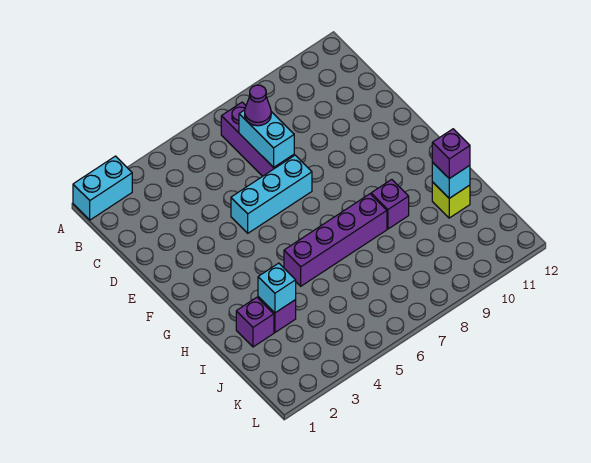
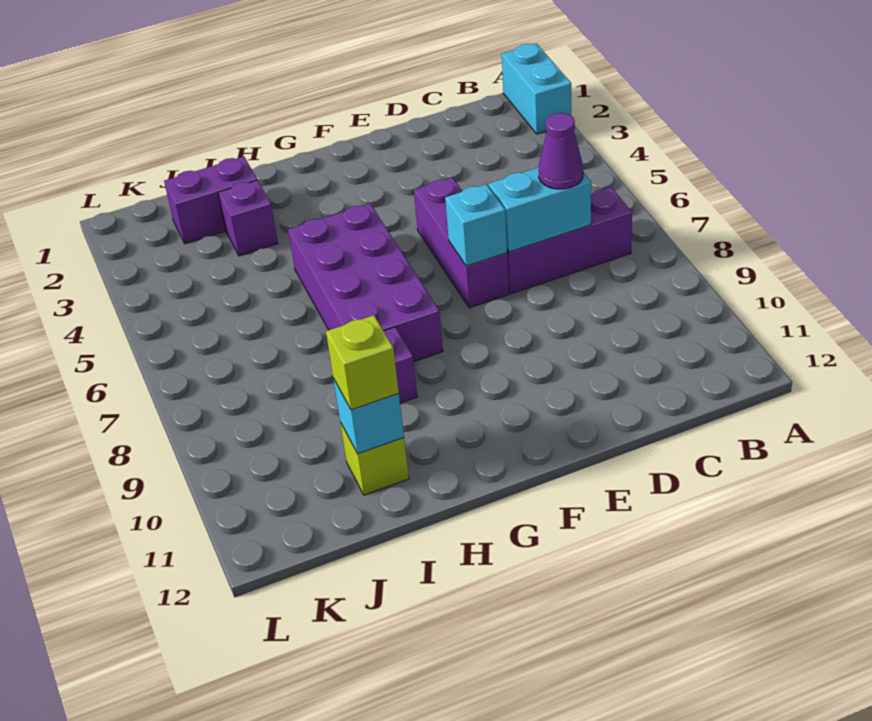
cyan brick E5:E7 level 1 -> purple brick E5:E7 level 1
purple brick H5:H8 level 1 -> purple brick G5:H8 level 1
purple brick I2 level 1 -> purple brick I2:J2 level 1
cyan brick I3 level 2 -> cyan brick E7 level 2
purple brick I11 level 3 -> lime brick I11 level 3

